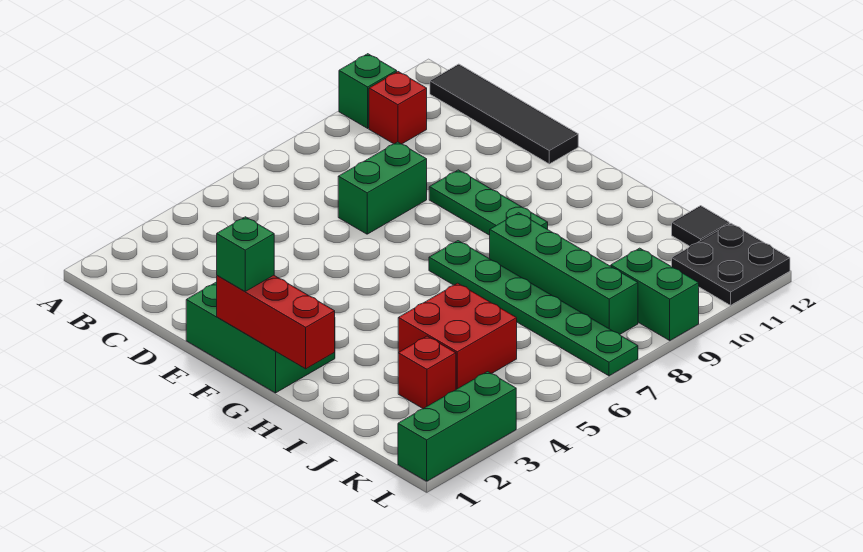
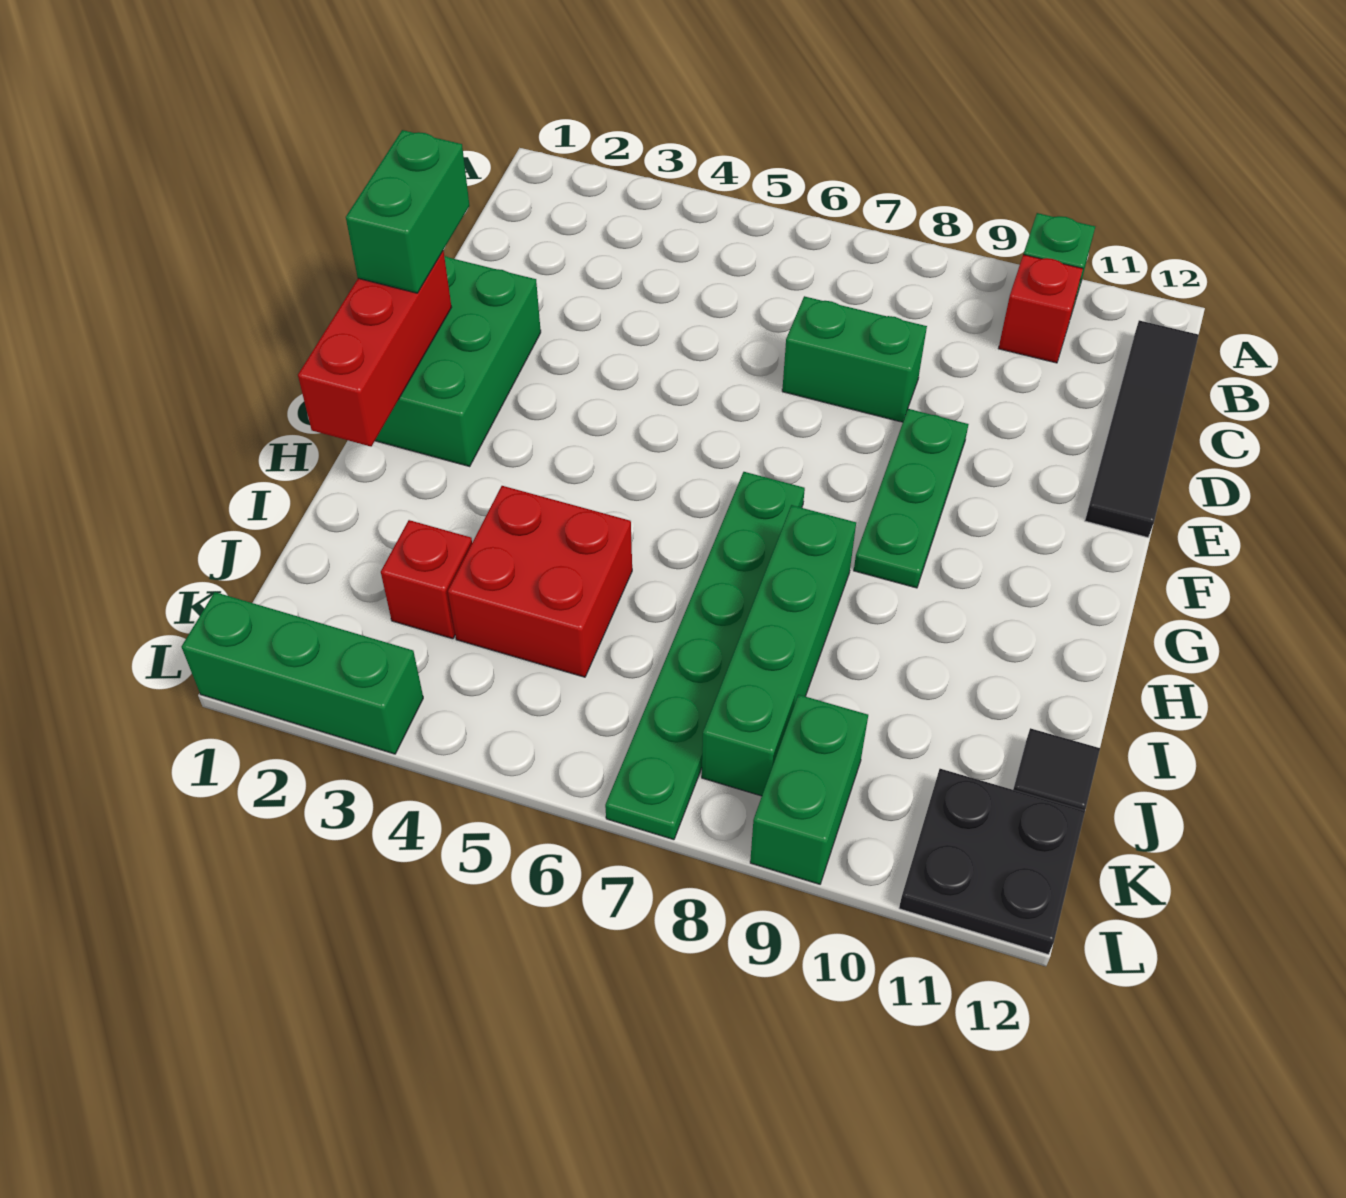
green brick F1 level 3 -> green brick E1:F1 level 3

